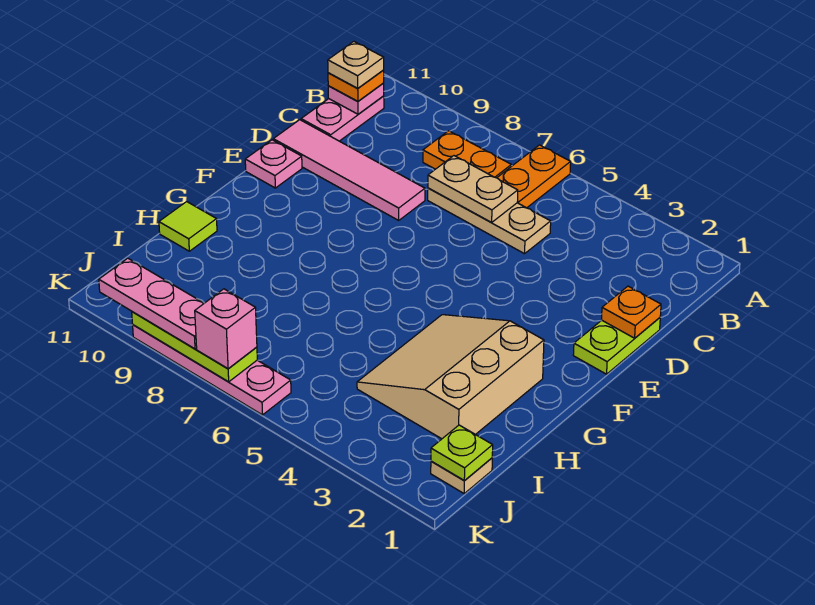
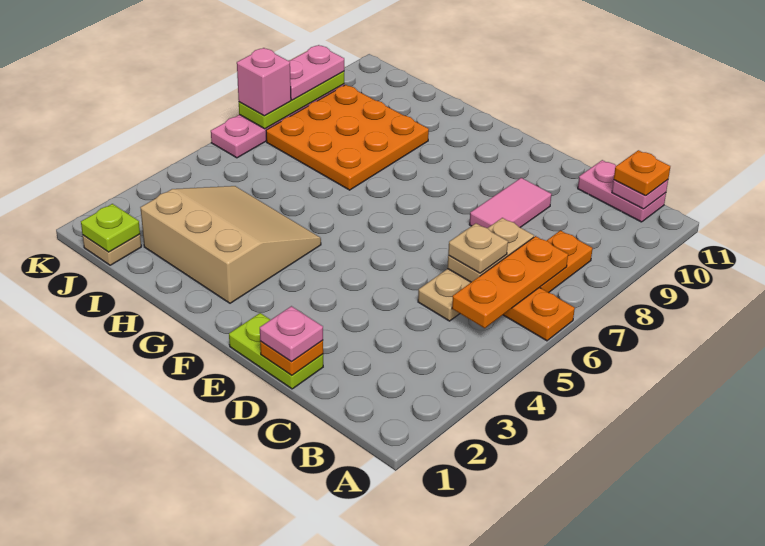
none -> orange plate B5:B7 level 2
tan plate B11 level 4 -> tan plate C6 level 3
pink tile D8:D11 level 1 -> pink tile D8:D9 level 1
pink plate E11 level 1 -> pink plate D1 level 3
none -> orange plate H7:J9 level 1
lime tile H11 level 1 -> none
pink plate K8:K10 level 3 -> pink plate K8:K9 level 3

